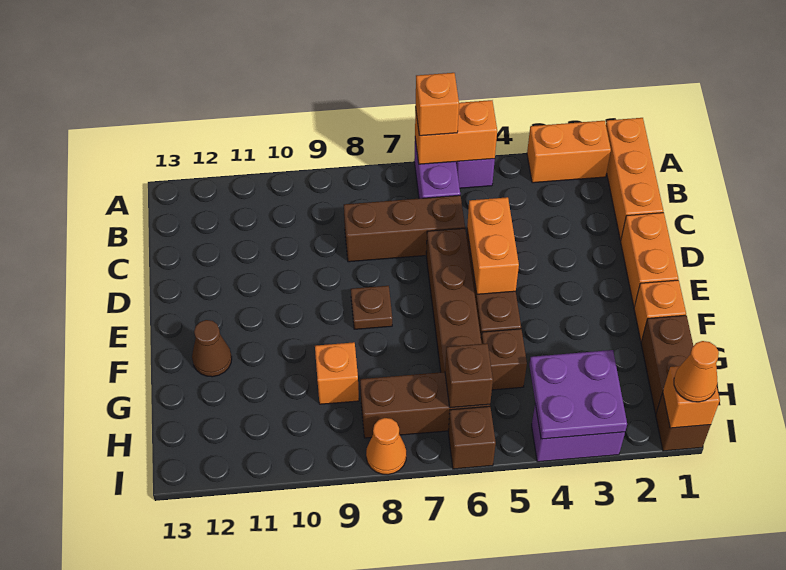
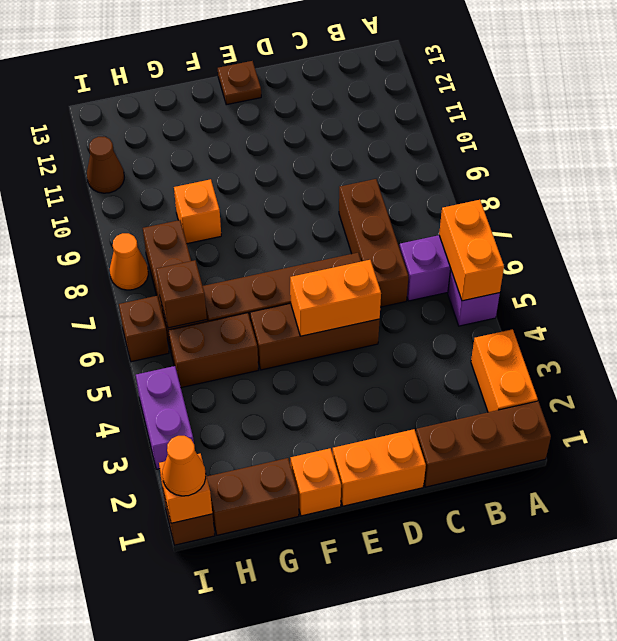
orange brick A1:C1 level 1 -> brown brick A1:C1 level 1
orange brick A6 level 3 -> none
brown plate E8 level 1 -> brown plate E13 level 1
brown cone F12 level 1 -> brown cone I11 level 1
brown brick G5 level 1 -> brown brick G5:H5 level 1
purple plate H3:I4 level 2 -> none

